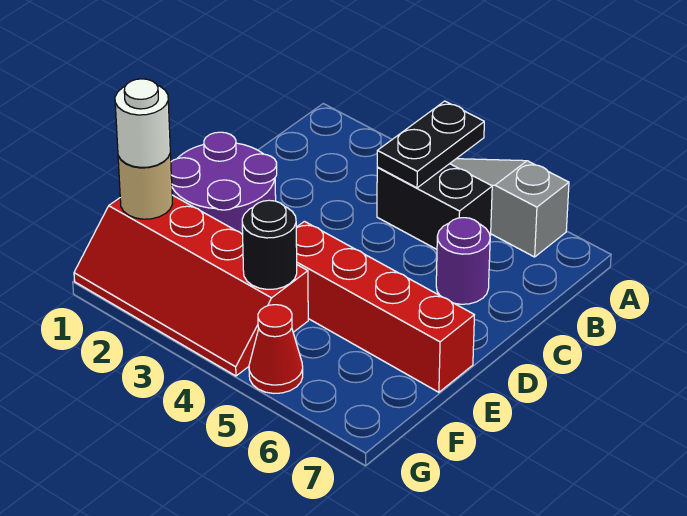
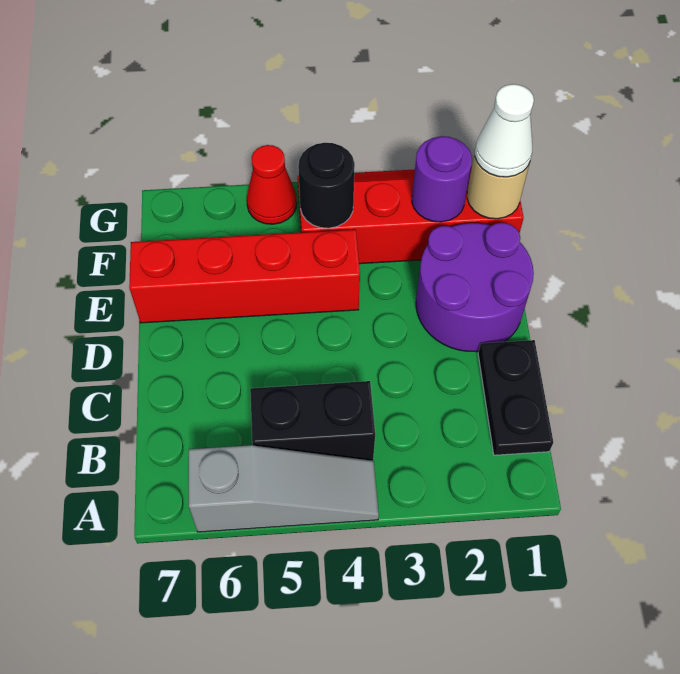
black plate A4:B4 level 2 -> black plate B1:C1 level 1
purple round brick C6 level 1 -> purple round brick F2 level 2
white round brick F1 level 3 -> white cone F1 level 3

